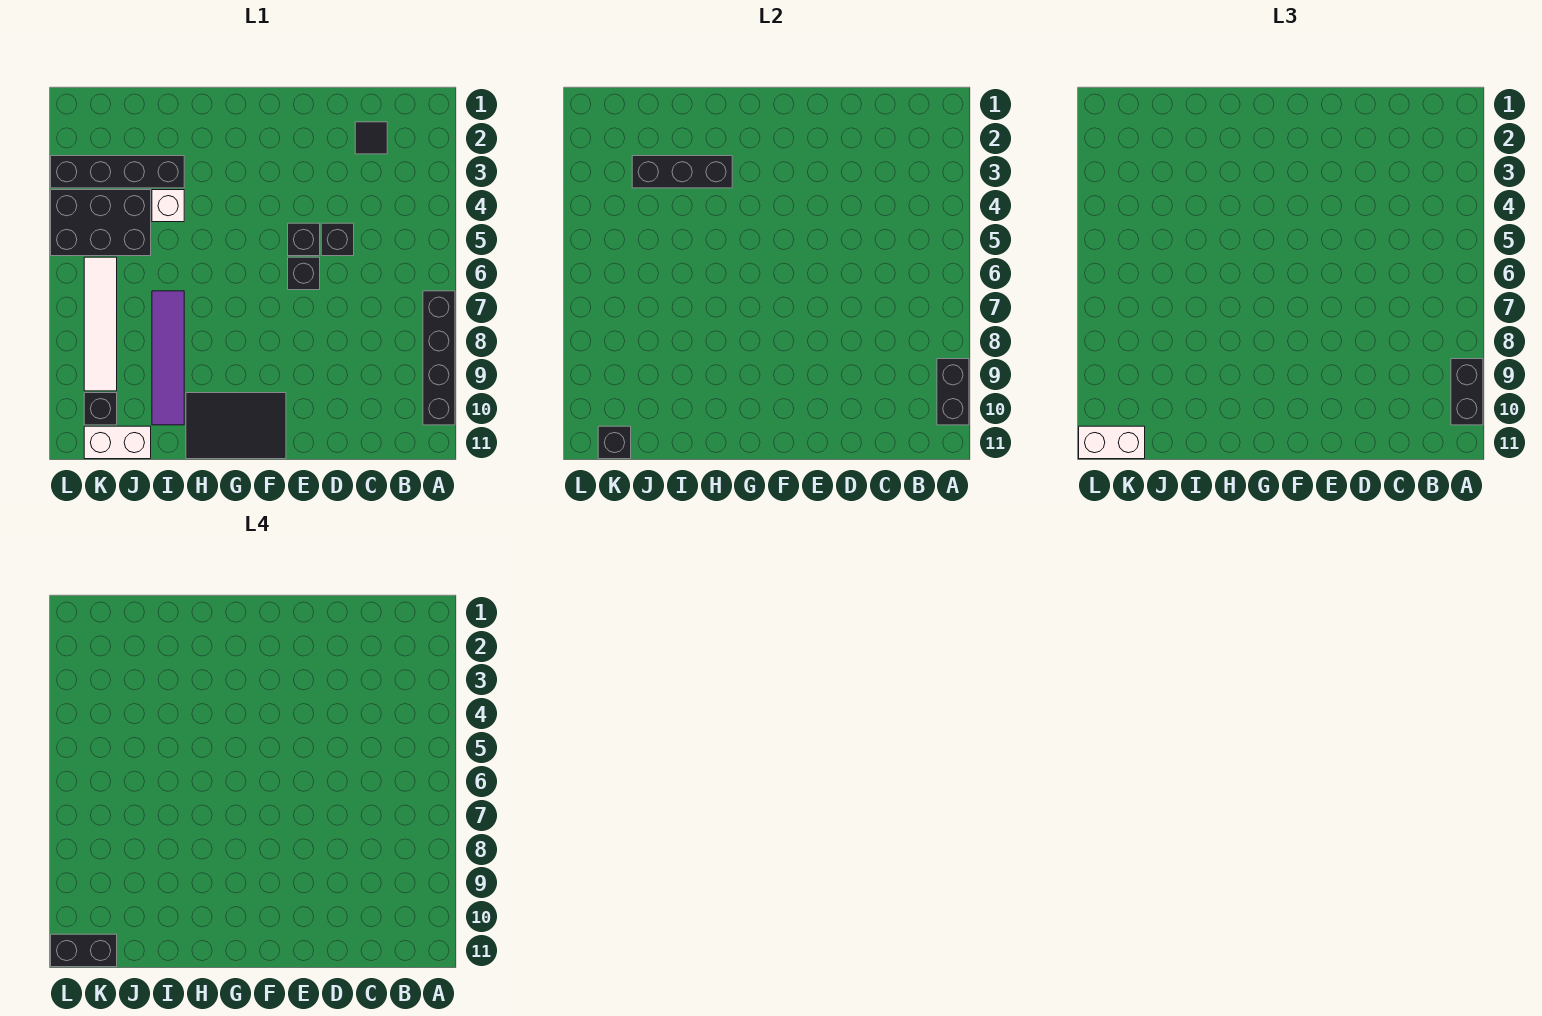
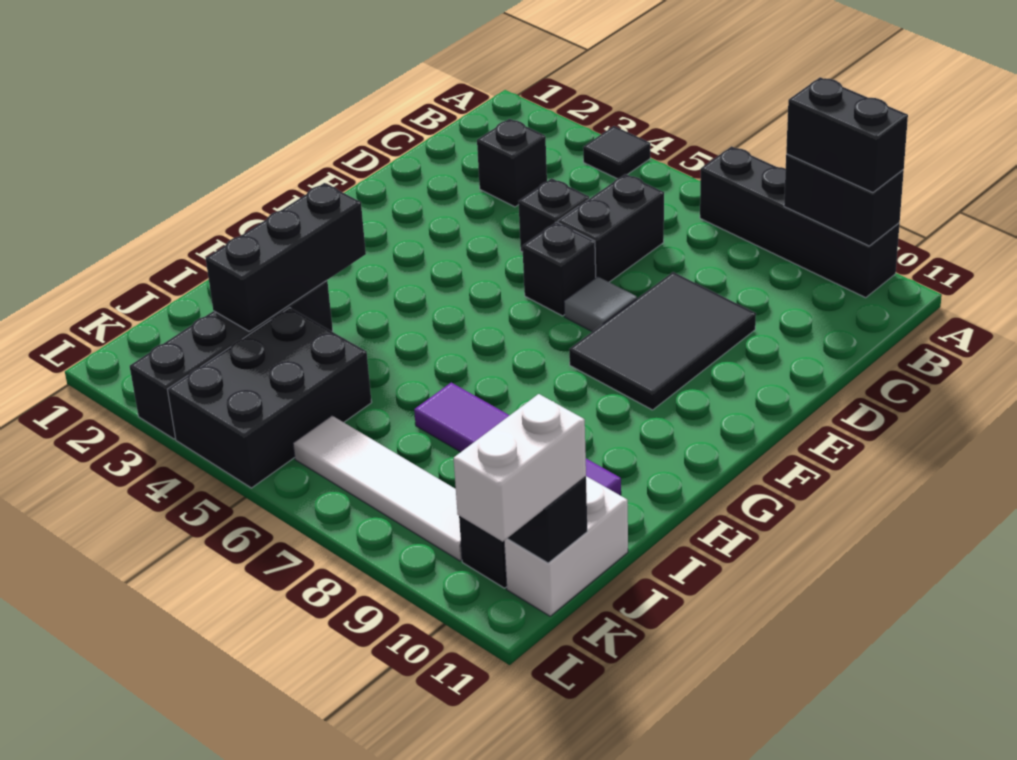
black tile C2 level 1 -> black tile A4 level 1
black brick E5 level 1 -> black brick C3 level 1
none -> grey tile E7 level 1
black tile F10:H11 level 1 -> black tile D8:F9 level 1
white brick I4 level 1 -> none
black brick K11:L11 level 4 -> black brick C6:D6 level 1

